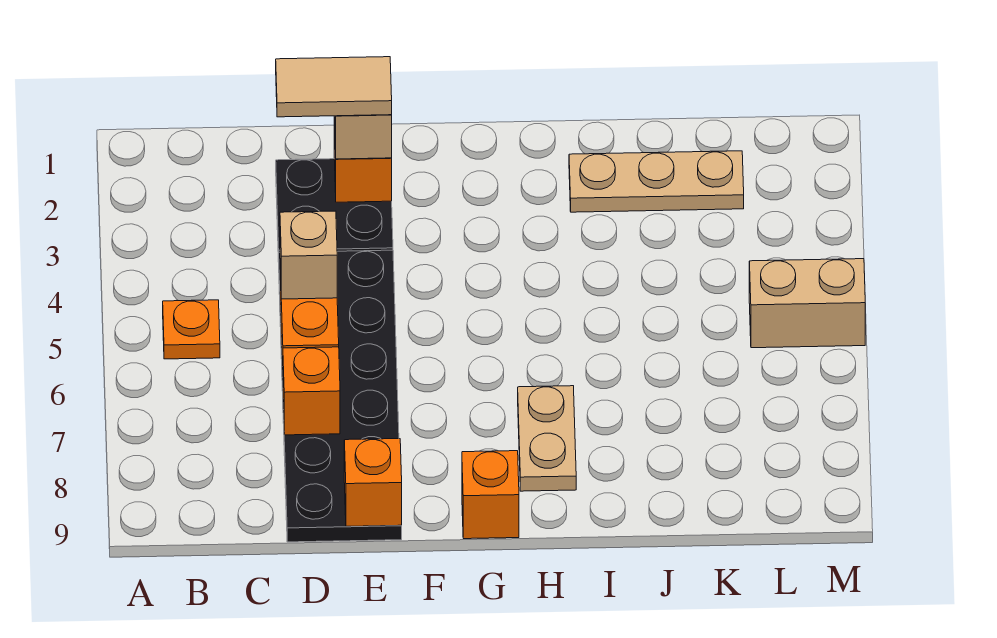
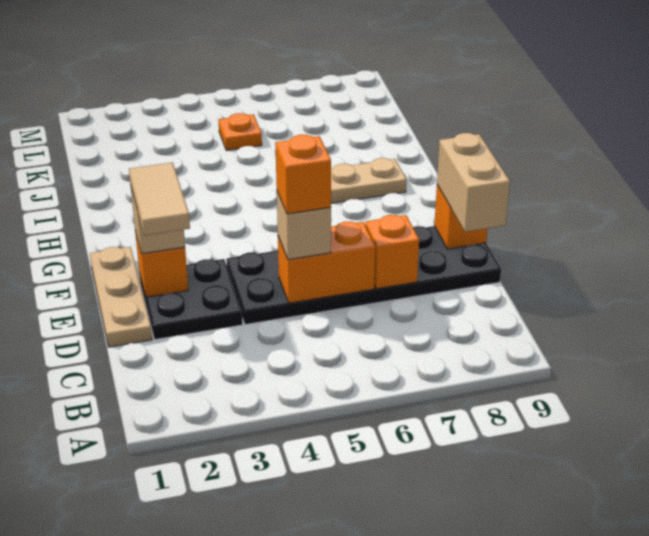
orange plate B5 level 1 -> orange plate K5 level 1
orange brick G9 level 1 -> orange brick D5 level 4
tan plate I2:K2 level 1 -> tan plate D1:F1 level 1
tan brick L5:M5 level 1 -> tan brick D9:E9 level 3

